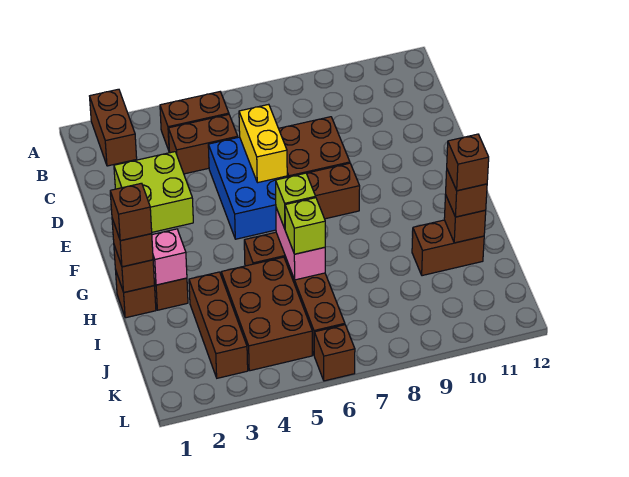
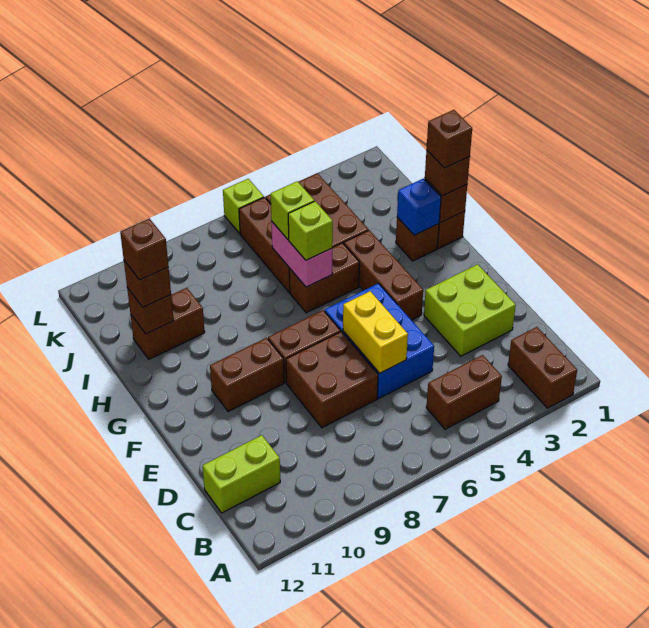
brown brick C4:C5 level 1 -> brown brick F9:F10 level 1
none -> lime brick C11:C12 level 1
pink brick H2 level 2 -> blue brick H2 level 2
brown brick I3:K3 level 1 -> brown brick F4:H4 level 1
brown brick L6 level 1 -> lime brick L6 level 1

